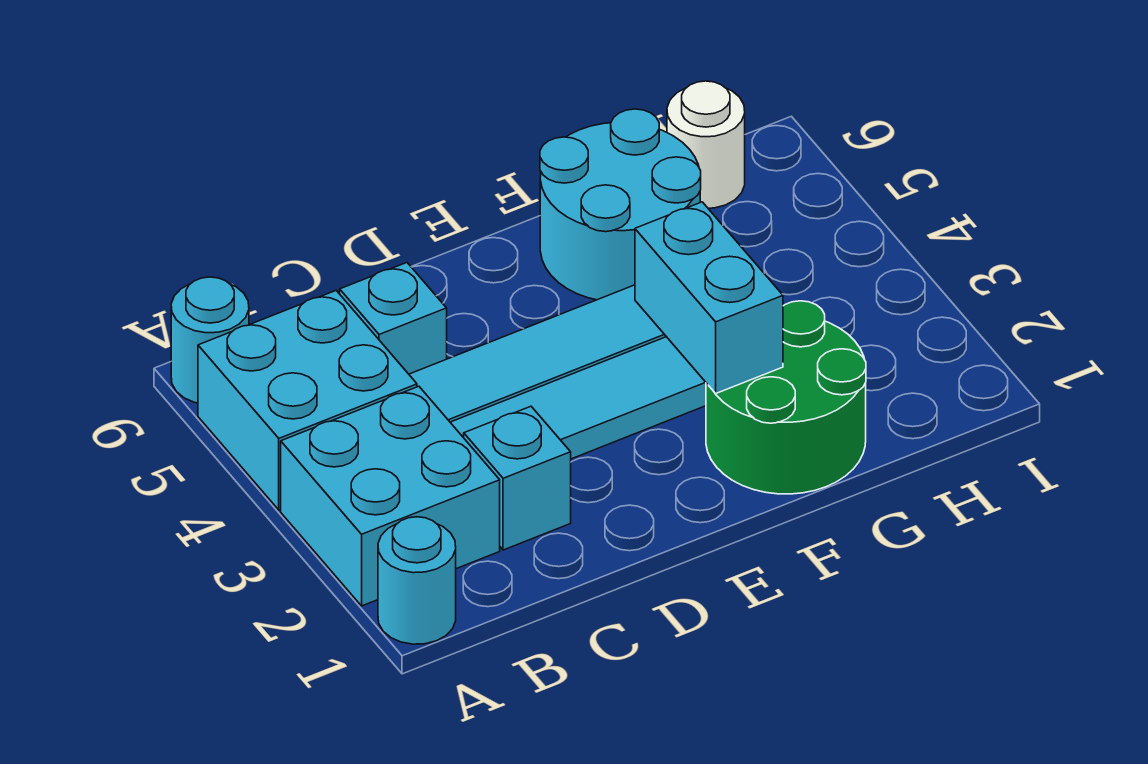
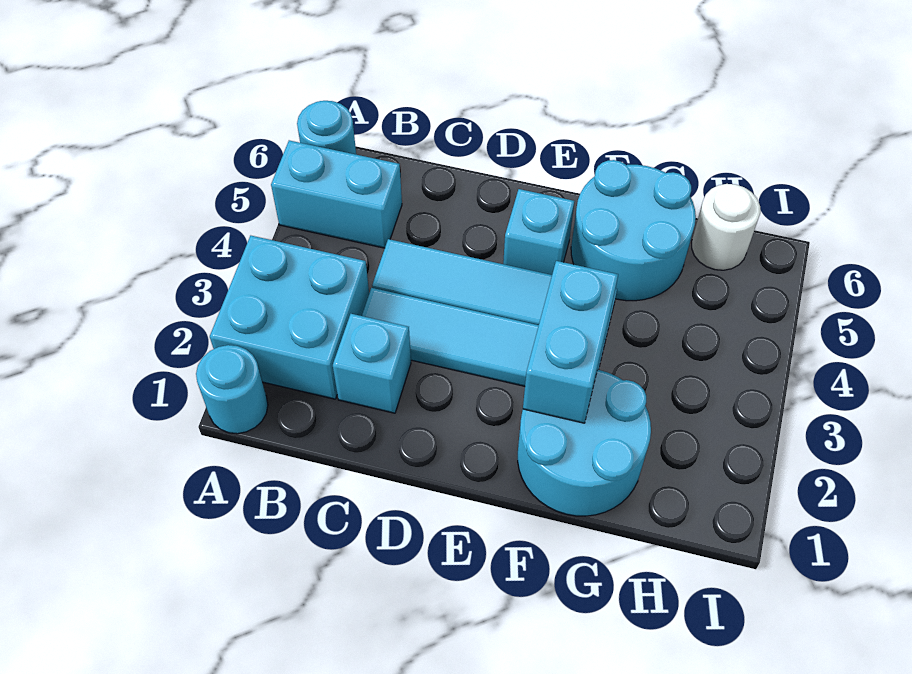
cyan brick A4:B5 level 1 -> cyan brick A5:B5 level 1
cyan brick C5 level 1 -> cyan brick E5 level 1
green round brick F1:G2 level 1 -> cyan round brick F1:G2 level 1

